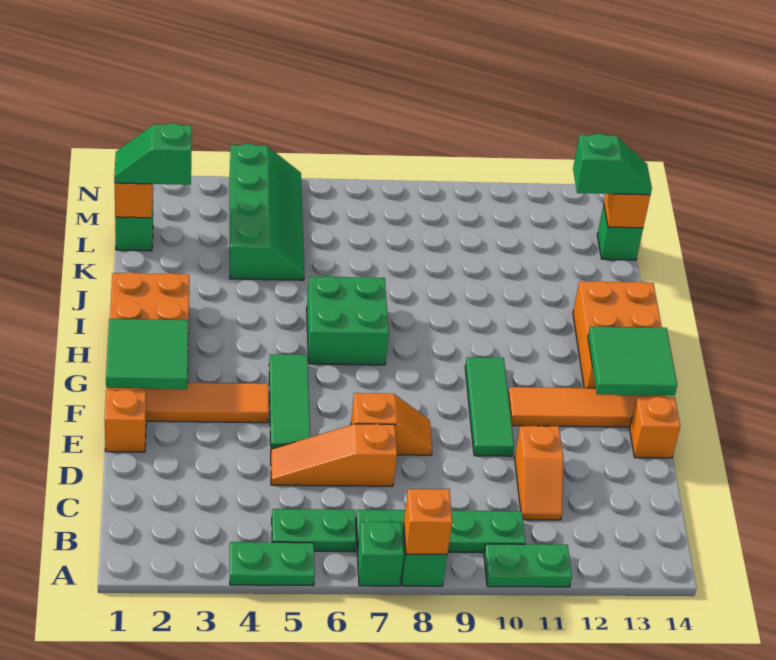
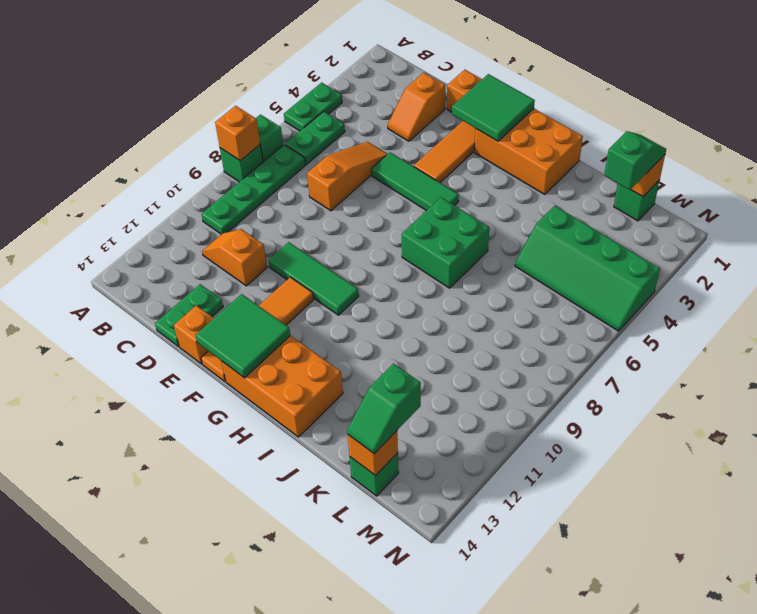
green plate A10:A11 level 1 -> green plate D13:D14 level 1
orange slope E7:E8 level 1 top 7 -> orange slope D2:D3 level 1 top 2

